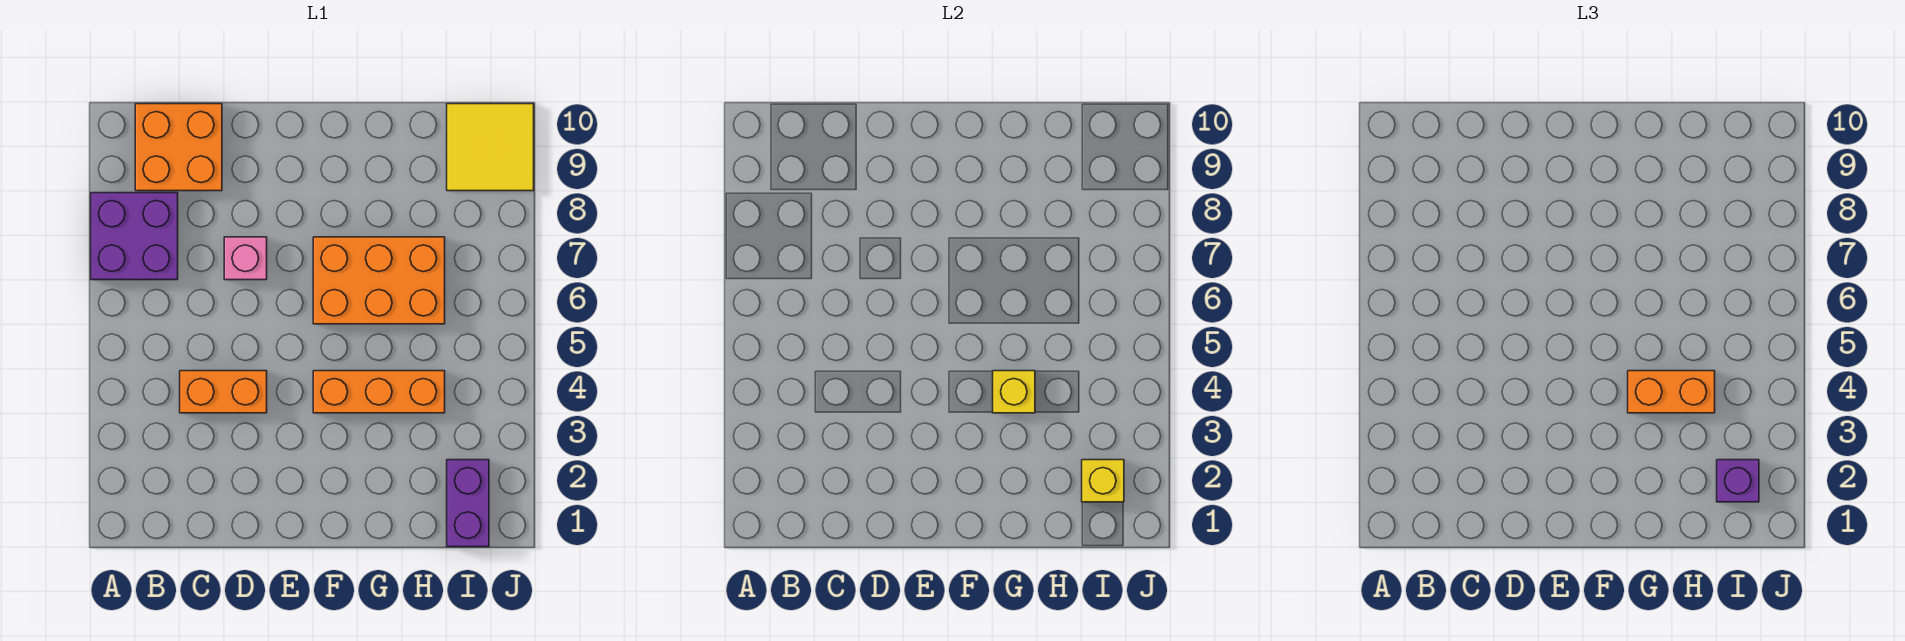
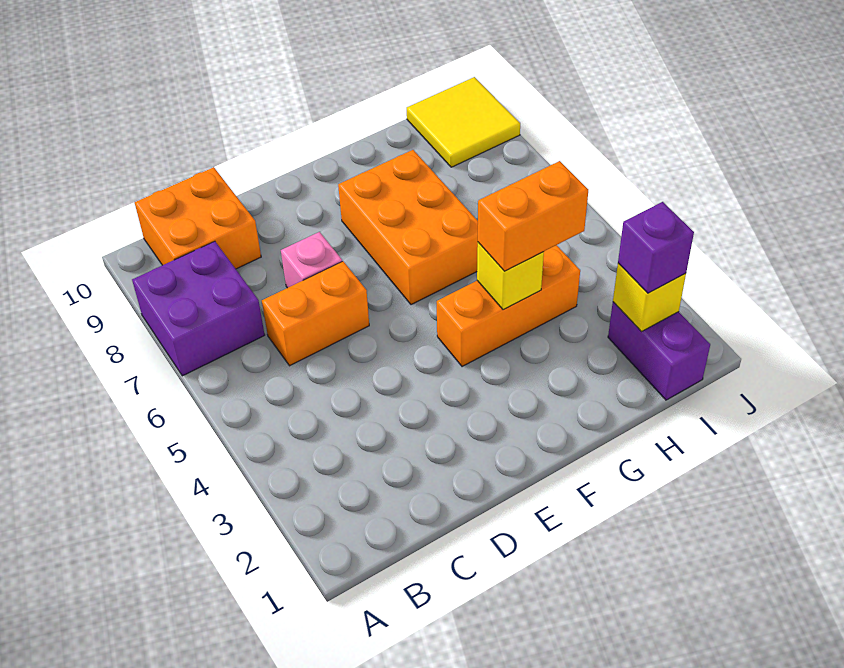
orange brick C4:D4 level 1 -> orange brick C6:D6 level 1
orange brick F6:H7 level 1 -> orange brick F6:G8 level 1

